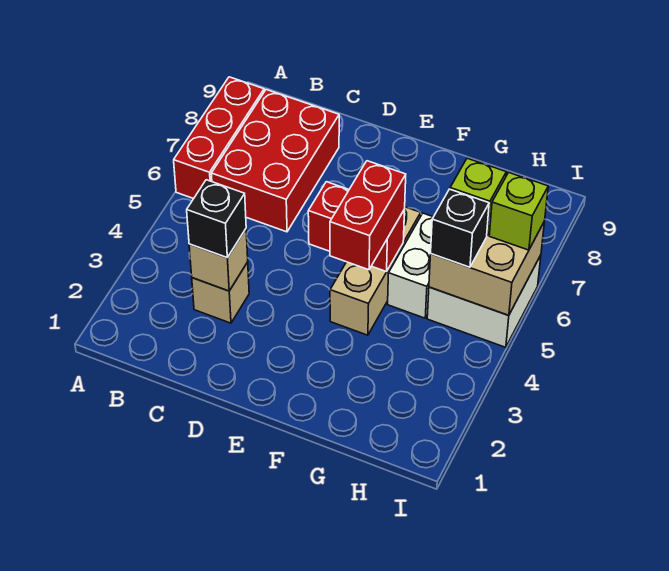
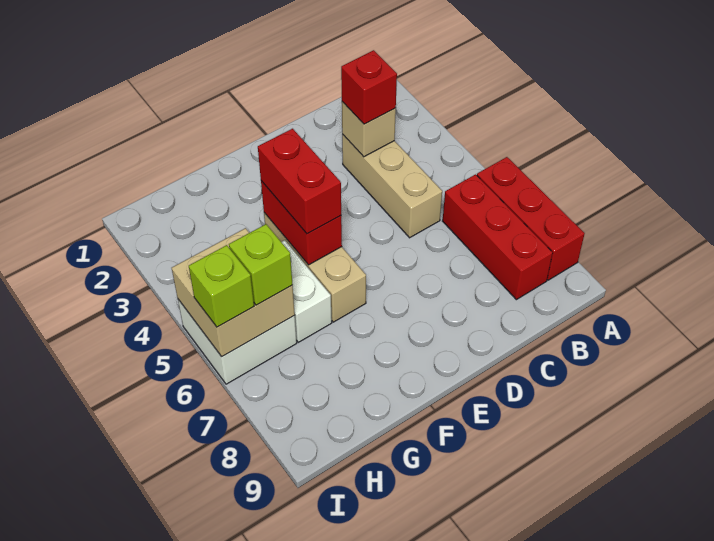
red brick B6:C8 level 1 -> red brick B6:B8 level 1
tan brick C3 level 1 -> tan brick C3:C5 level 1
black brick C3 level 3 -> red brick C3 level 3
red brick E5:F5 level 2 -> red brick F4:F5 level 2
black brick H5 level 3 -> none

